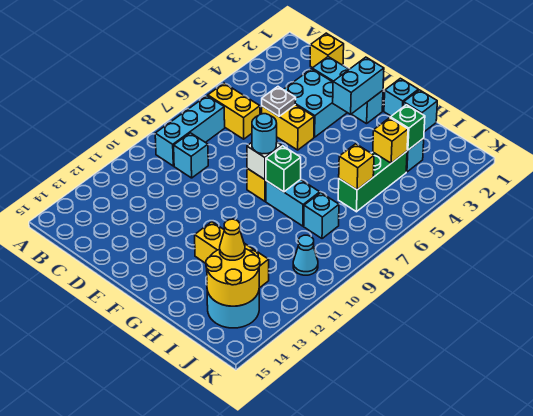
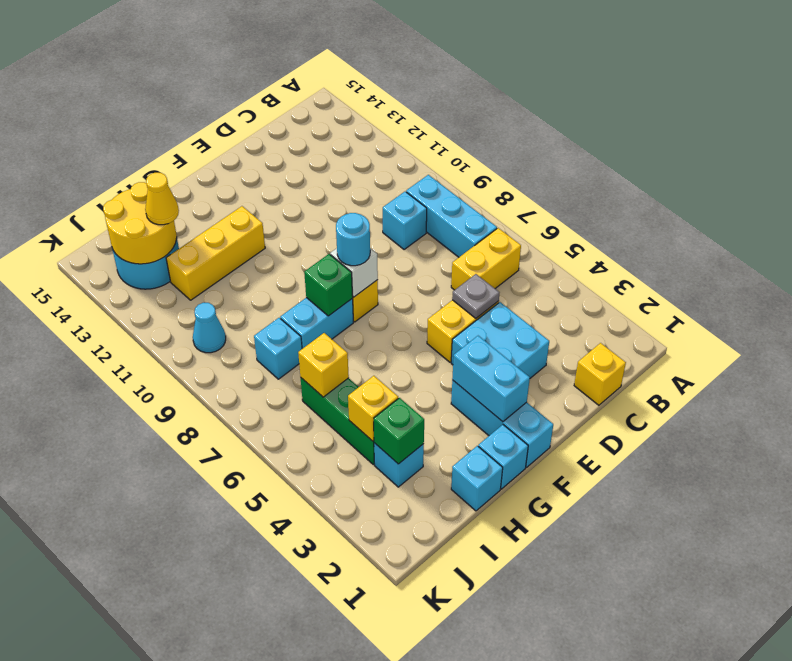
cyan brick D2:F2 level 1 -> cyan brick F1:F3 level 1

